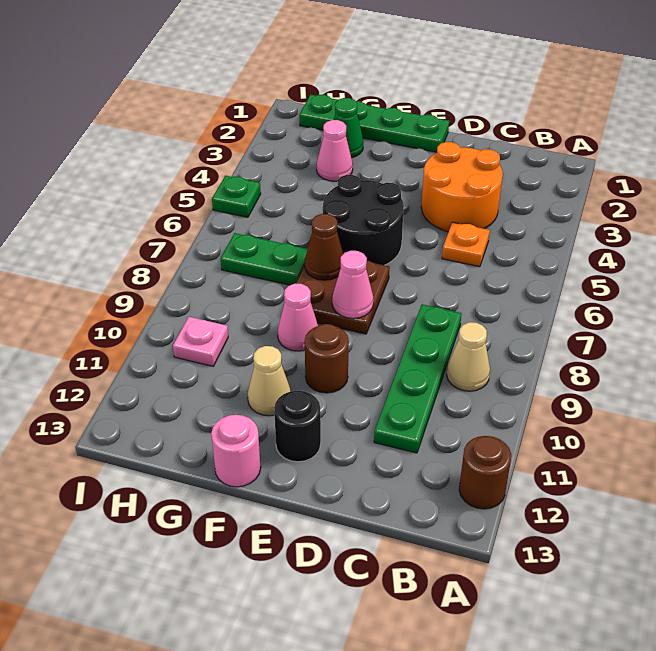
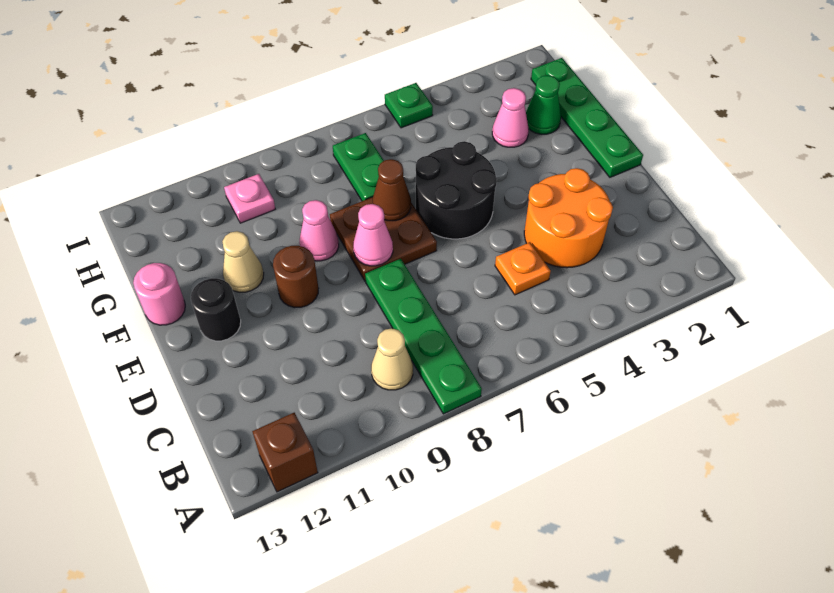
brown round brick A12 level 1 -> brown brick A12 level 1
green plate C8:C11 level 1 -> green plate A8:D8 level 1

